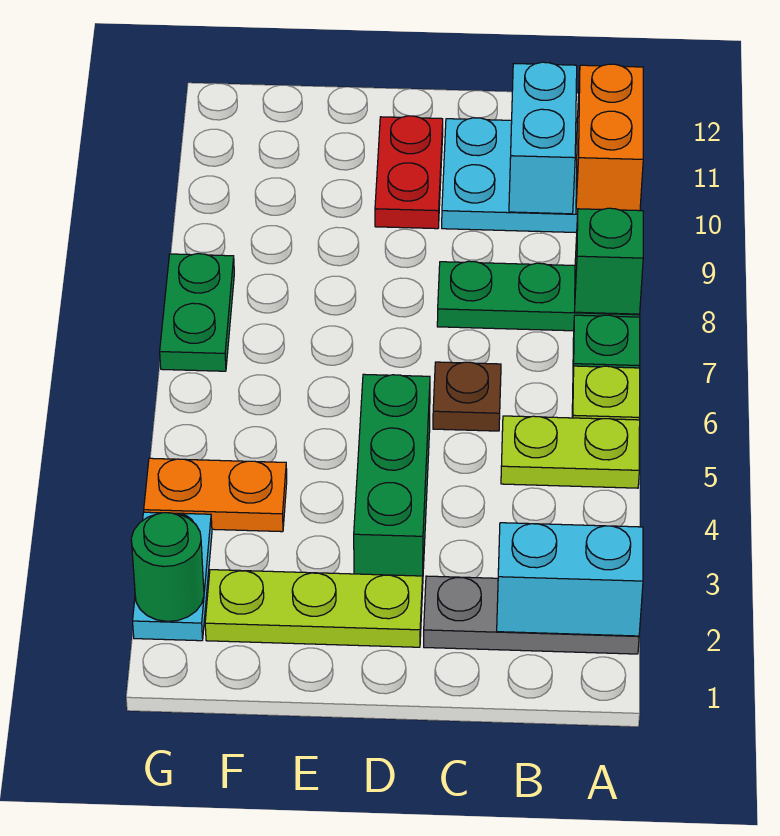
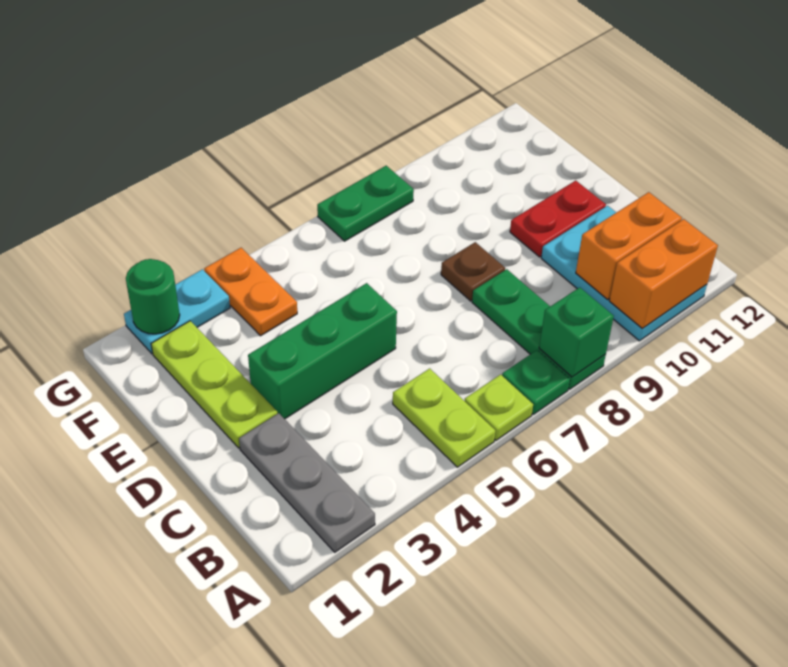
cyan brick A2:B2 level 2 -> none
cyan brick B10:B11 level 2 -> orange brick B10:B11 level 2
brown plate C6 level 1 -> brown plate D8 level 1

